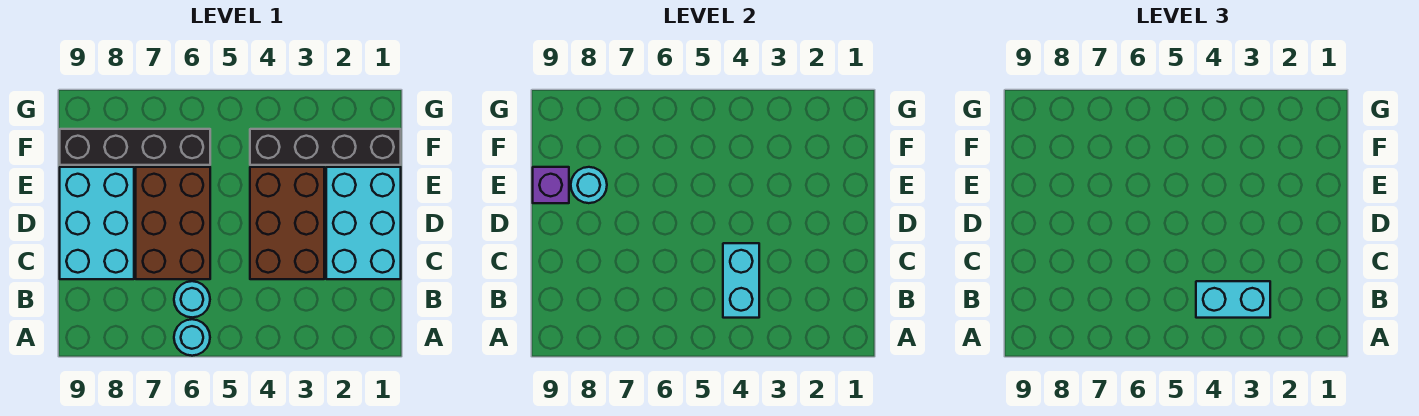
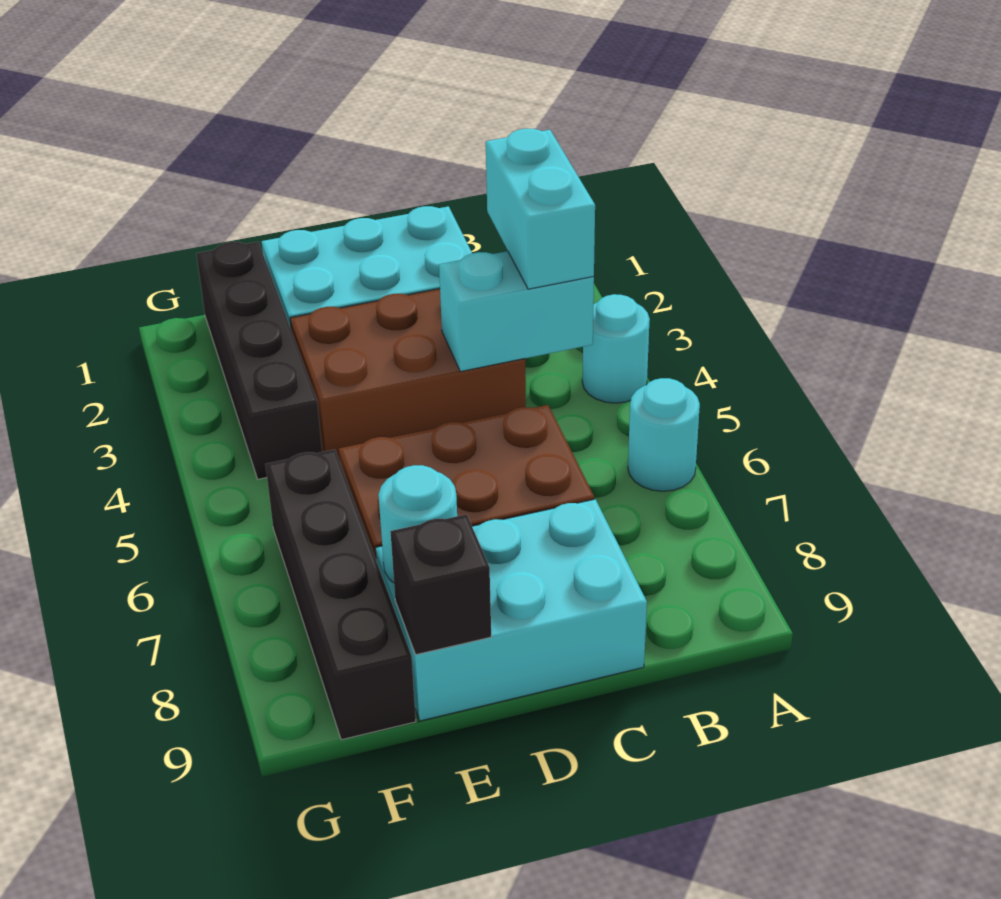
cyan round brick B6 level 1 -> cyan round brick A4 level 1
purple brick E9 level 2 -> black brick E9 level 2

